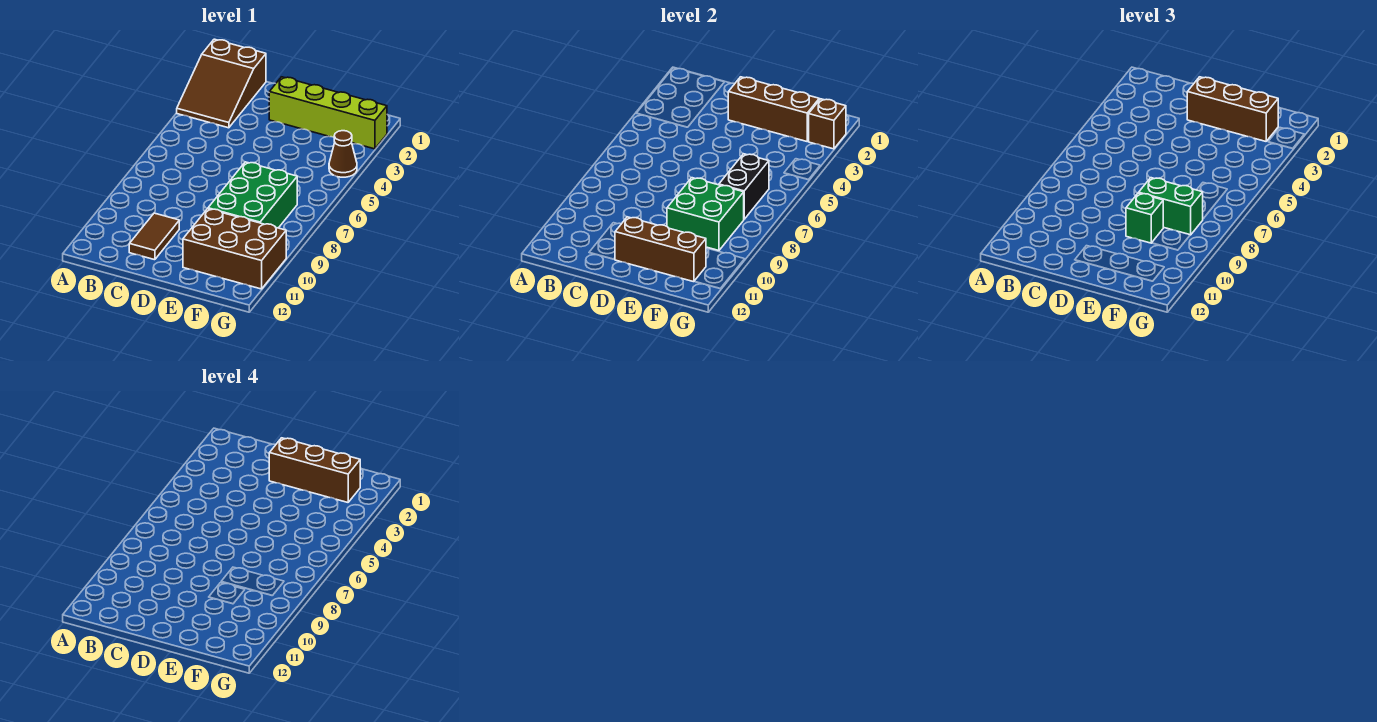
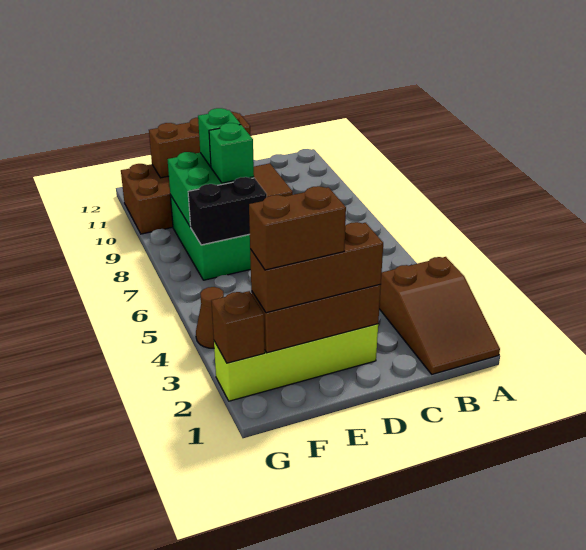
brown slope A1:B3 level 1 top 1 -> brown slope A1:B3 level 1 top 3
brown brick D2:F2 level 4 -> brown brick E2:F2 level 4
green brick E8:F8 level 3 -> green brick E8 level 3
black brick F6:F7 level 2 -> black brick E7:F7 level 2

